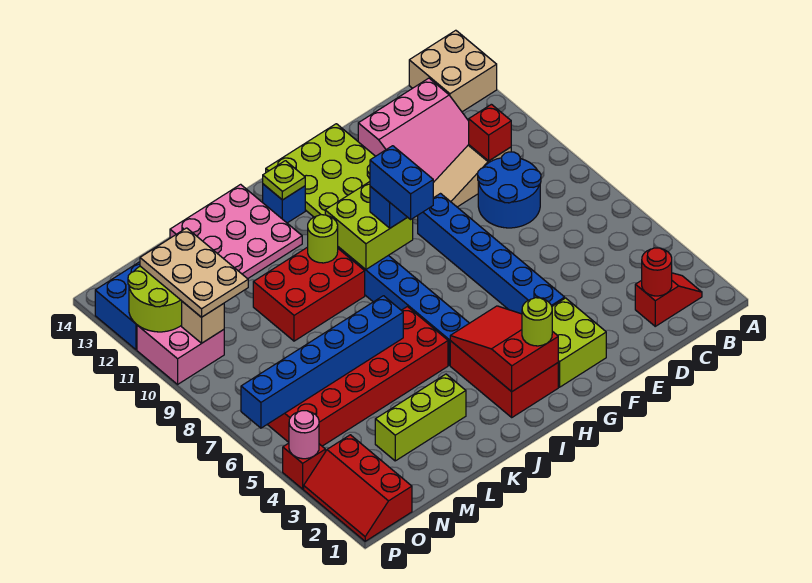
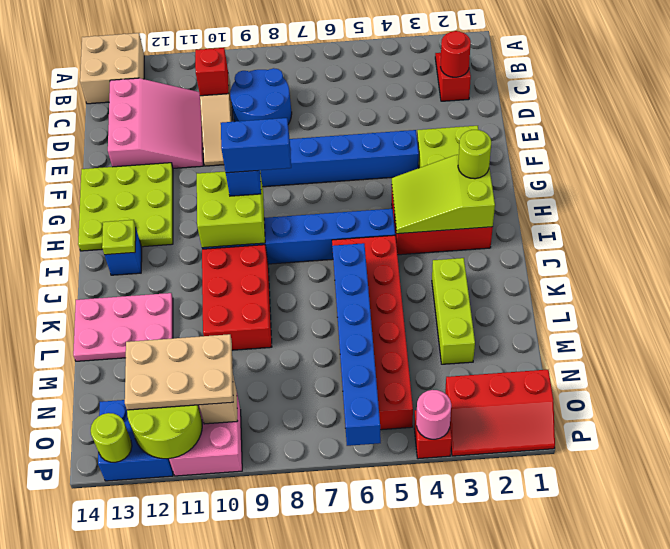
red slope H2:I4 level 2 top 2 -> lime slope H2:I4 level 2 top 2
lime round brick J10 level 2 -> lime round brick P13 level 2
pink plate J12:L14 level 1 -> pink plate K12:L14 level 1

